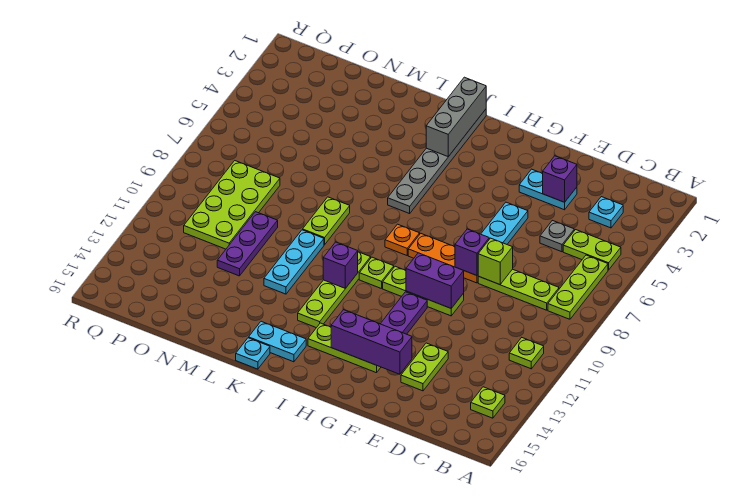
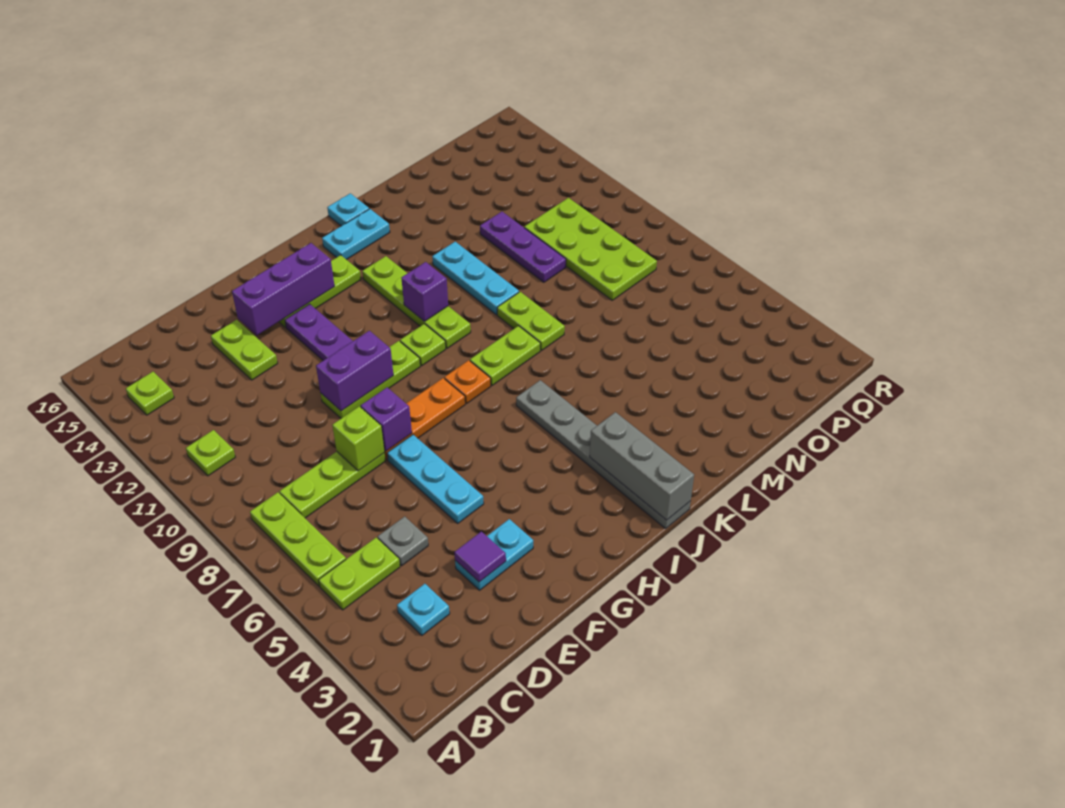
purple brick E3 level 2 -> purple tile E3 level 2
none -> lime plate J8:K8 level 1

